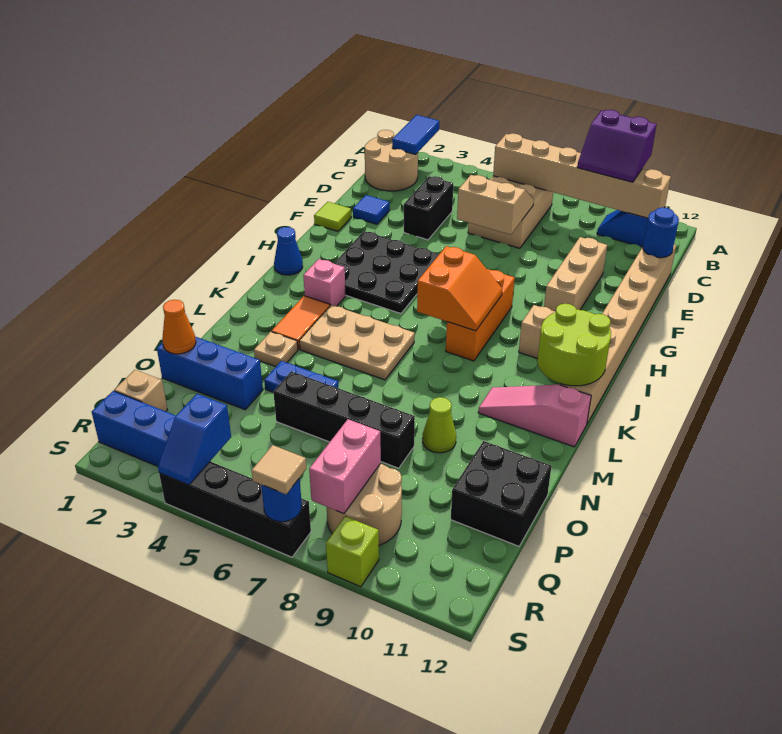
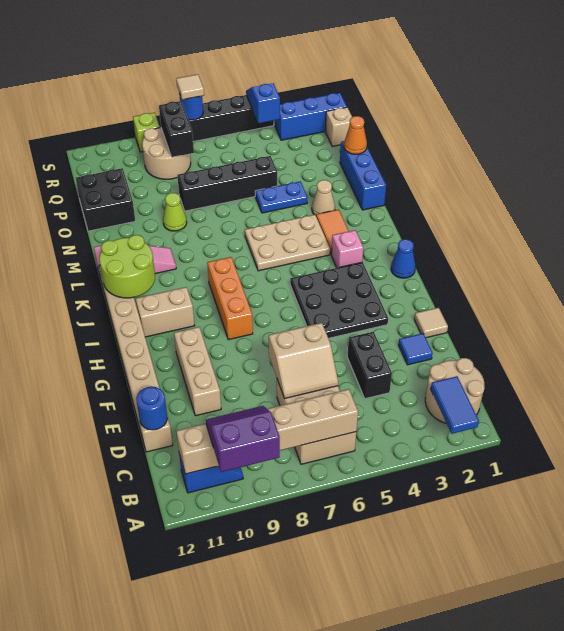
lime tile F1 level 1 -> tan tile F1 level 1
orange slope I7:J8 level 2 top 7 -> none
tan plate M3 level 1 -> tan cone M3 level 1
blue brick O1:O3 level 1 -> blue brick M1:O1 level 1
pink brick Q8:R8 level 2 -> black brick Q8:R8 level 2

